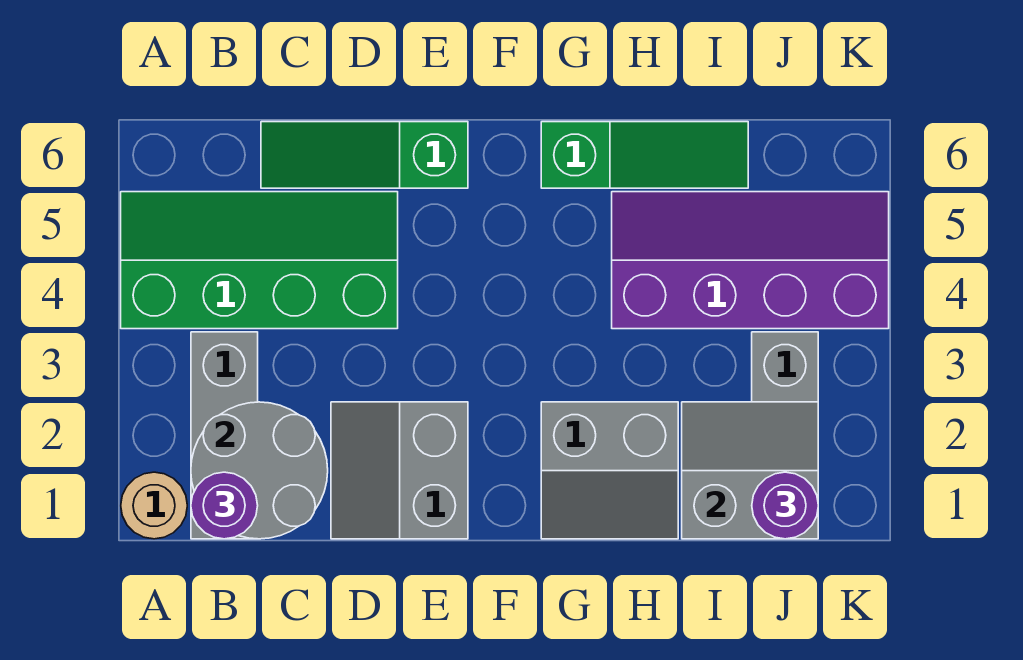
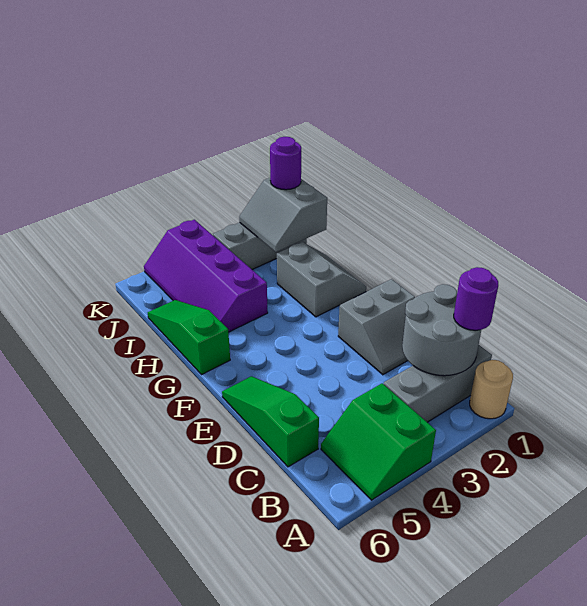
green slope A4:D5 level 1 top 4 -> green slope A4:B5 level 1 top 4
green slope C6:E6 level 1 top E -> green slope C6:E6 level 1 top C

